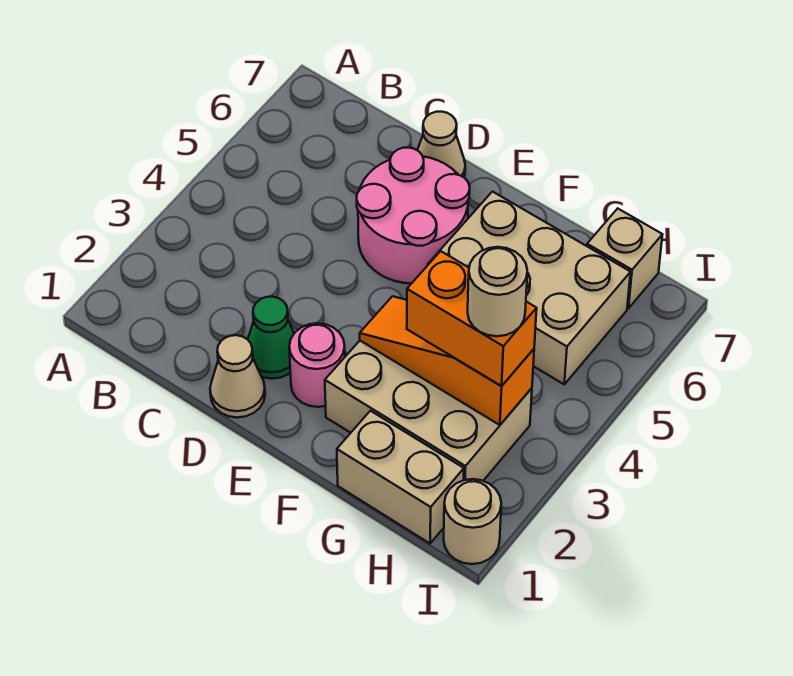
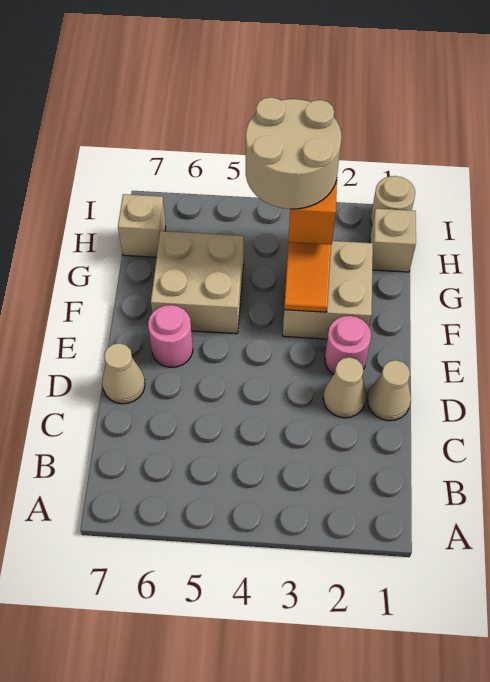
green cone D2 level 1 -> tan cone D2 level 1
pink round brick D5:E6 level 1 -> pink round brick E6 level 1
tan brick F2:H3 level 1 -> tan brick F2:G3 level 1
tan brick F5:H6 level 1 -> tan brick F5:G6 level 1
tan brick G1:H1 level 1 -> tan brick H1 level 1
tan round brick H3 level 4 -> tan round brick G3:H4 level 4

